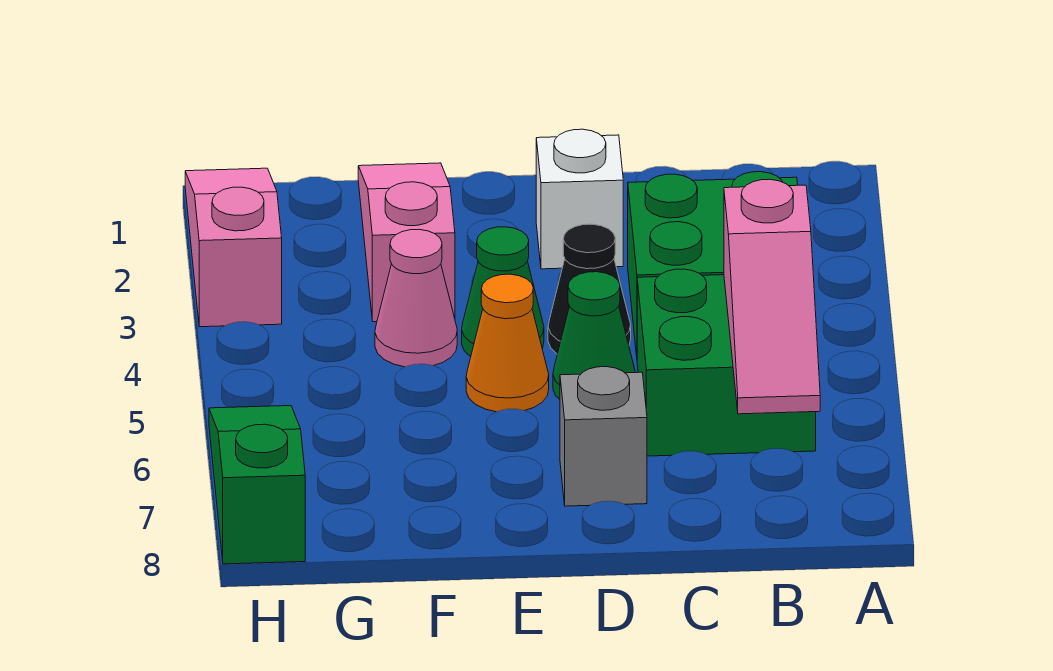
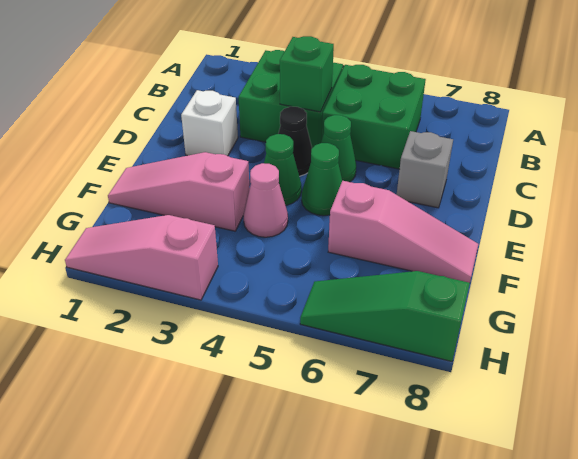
pink slope B5:B7 level 2 top 5 -> pink slope F6:F8 level 1 top 6
none -> green brick C4 level 2
orange cone E5 level 1 -> green cone E5 level 1

